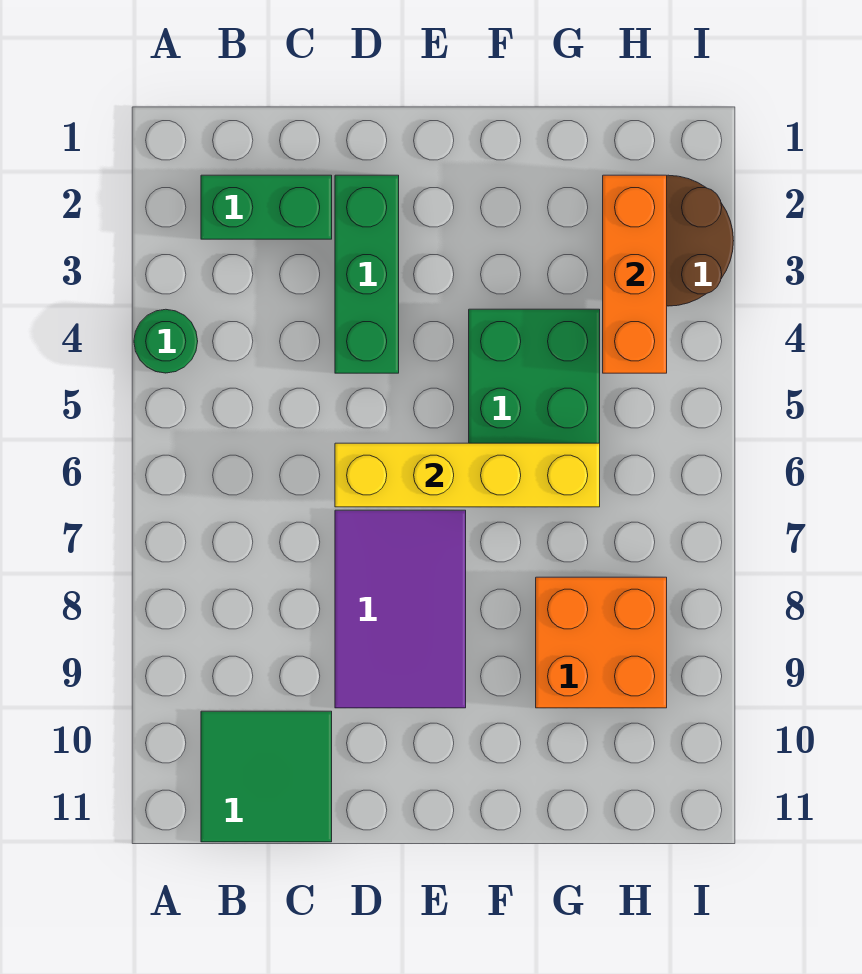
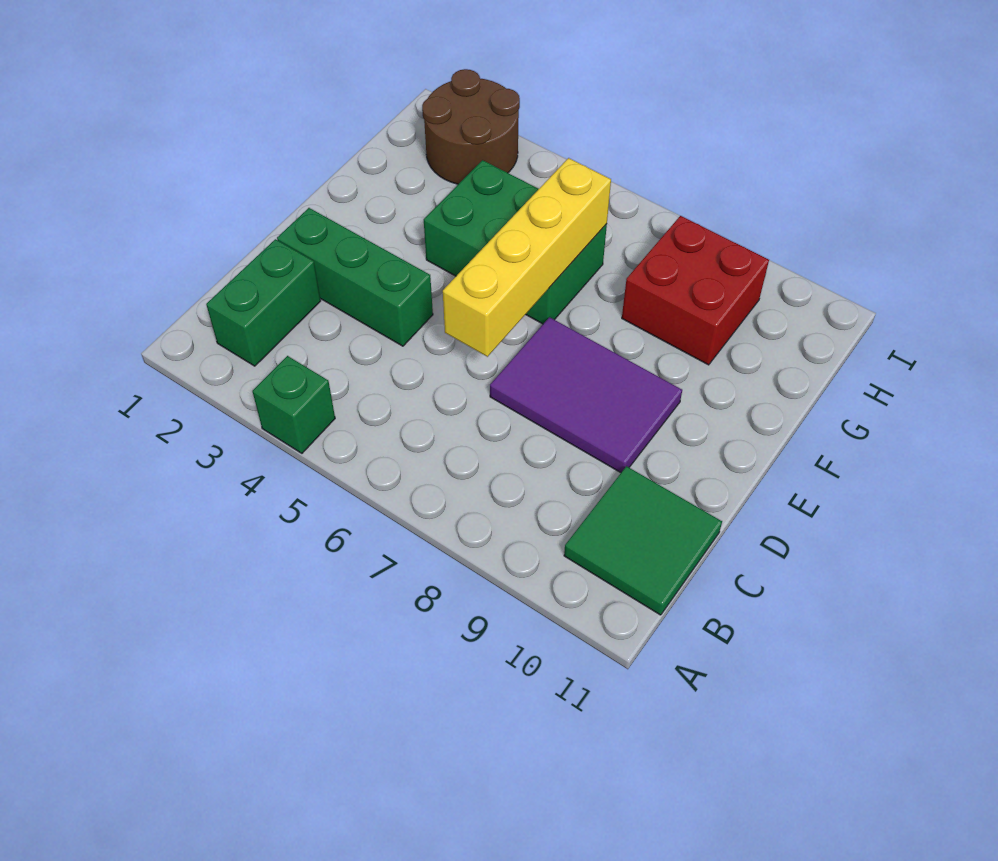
green round brick A4 level 1 -> green brick A4 level 1
orange brick G8:H9 level 1 -> red brick G8:H9 level 1
orange brick H2:H4 level 2 -> none

